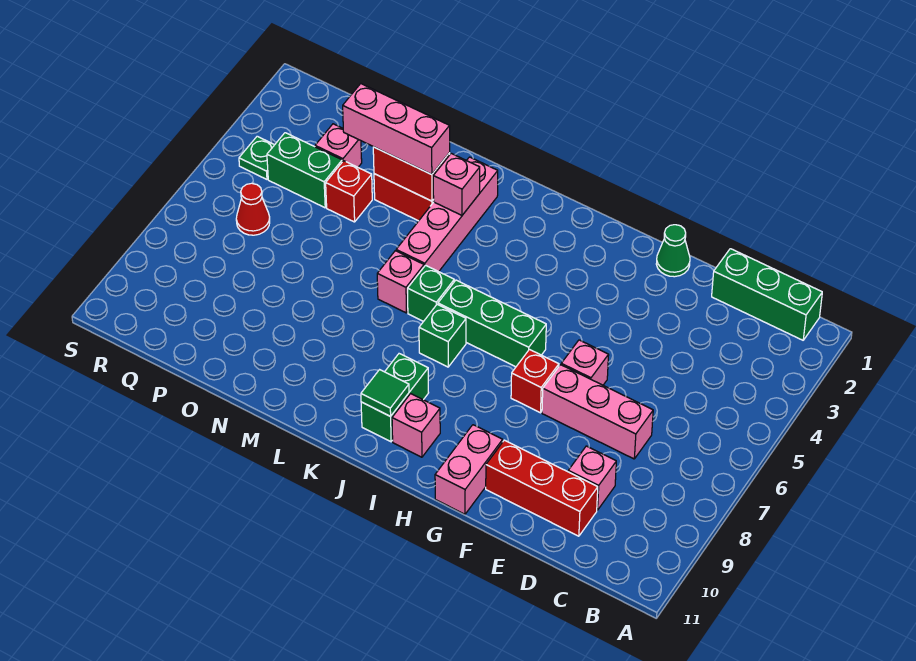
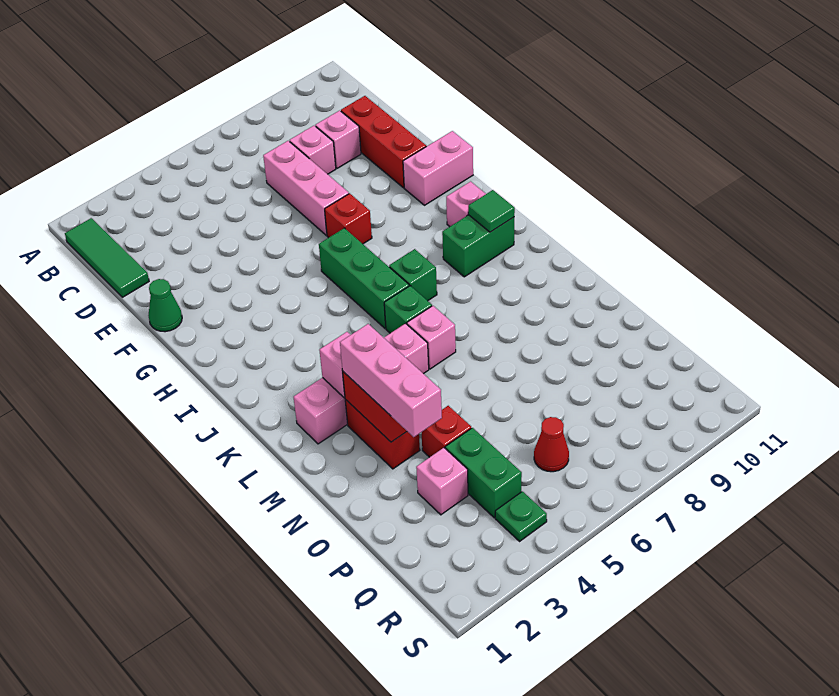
green brick B1:D1 level 1 -> green tile B1:D1 level 1
pink brick F6 level 1 -> pink brick D8 level 1

